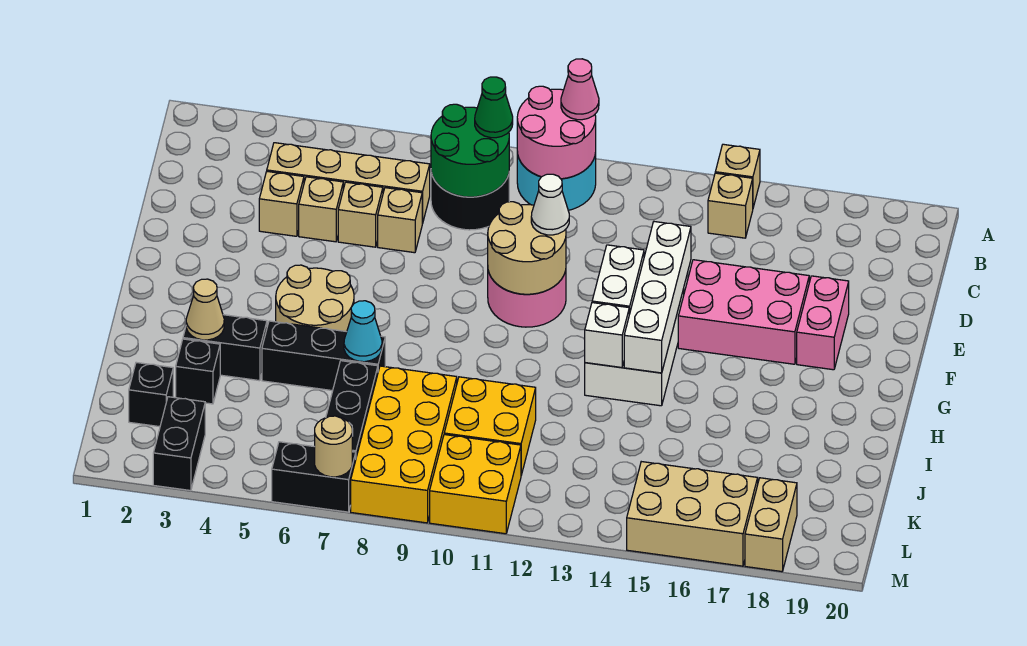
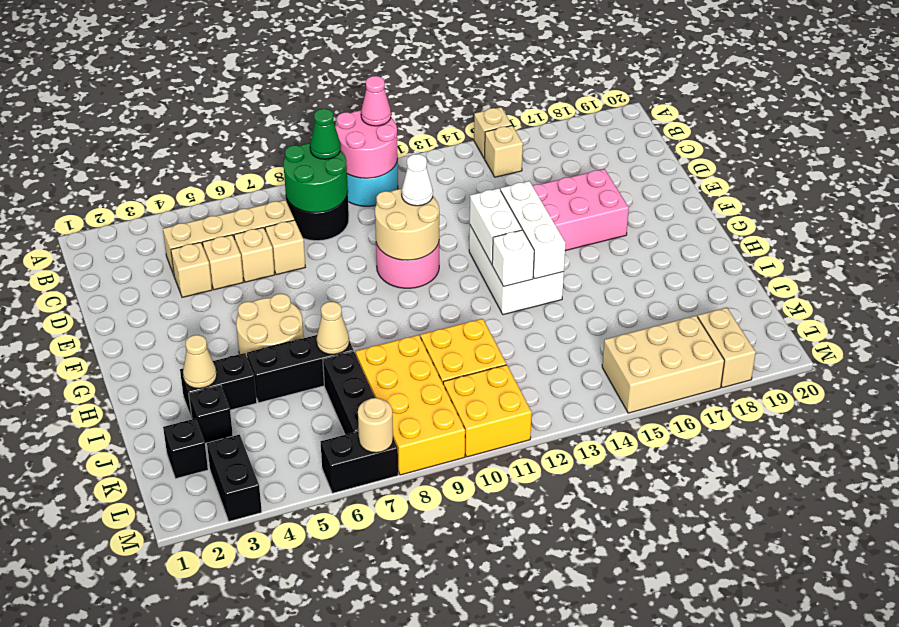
white brick E14:H14 level 2 -> white brick F14:H14 level 2
pink brick E18:F18 level 1 -> none
cyan cone I7 level 2 -> tan cone I7 level 2

